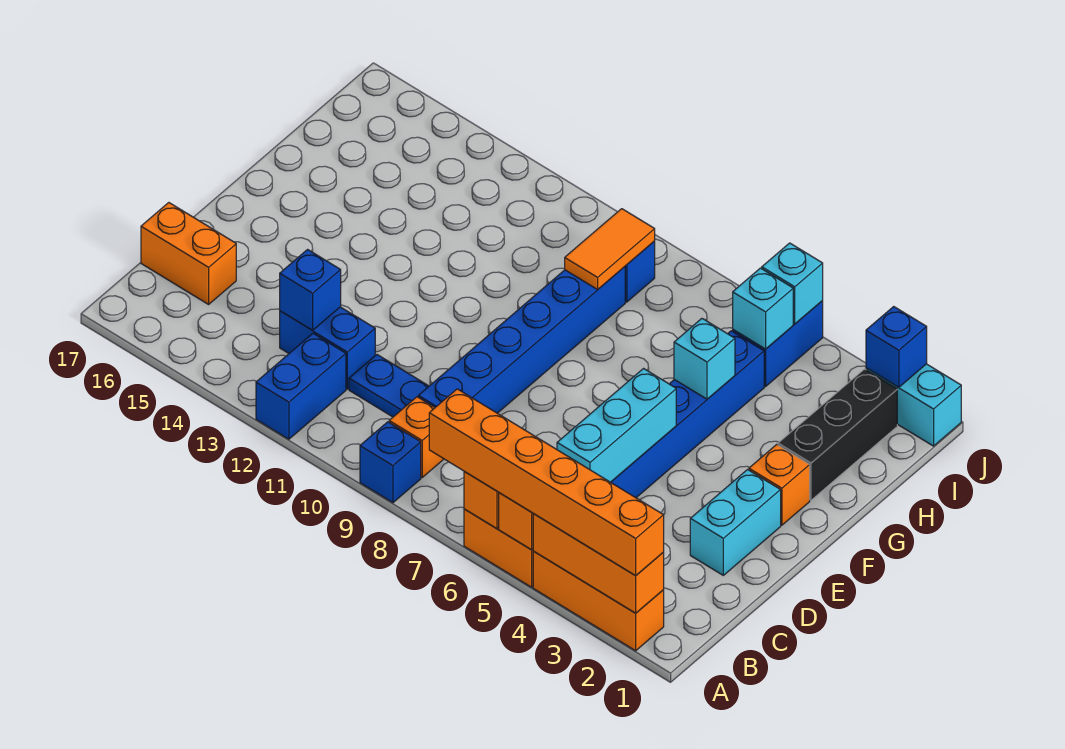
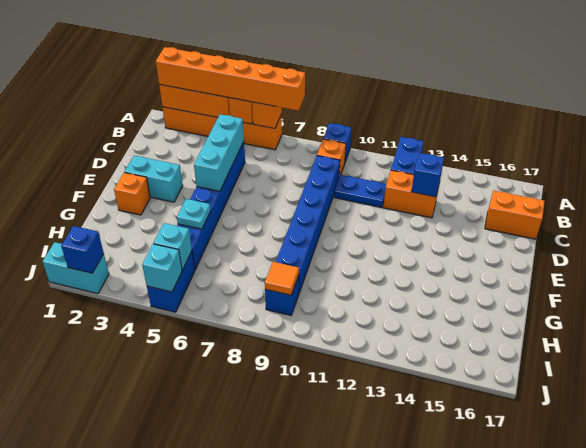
blue brick C12:C13 level 1 -> orange brick C12:C13 level 1
cyan brick D2:E2 level 1 -> cyan brick E2:E3 level 1
black brick G2:I2 level 1 -> none
cyan brick G5 level 2 -> cyan plate G5 level 2
orange tile H9:I9 level 2 -> orange tile I9 level 2

